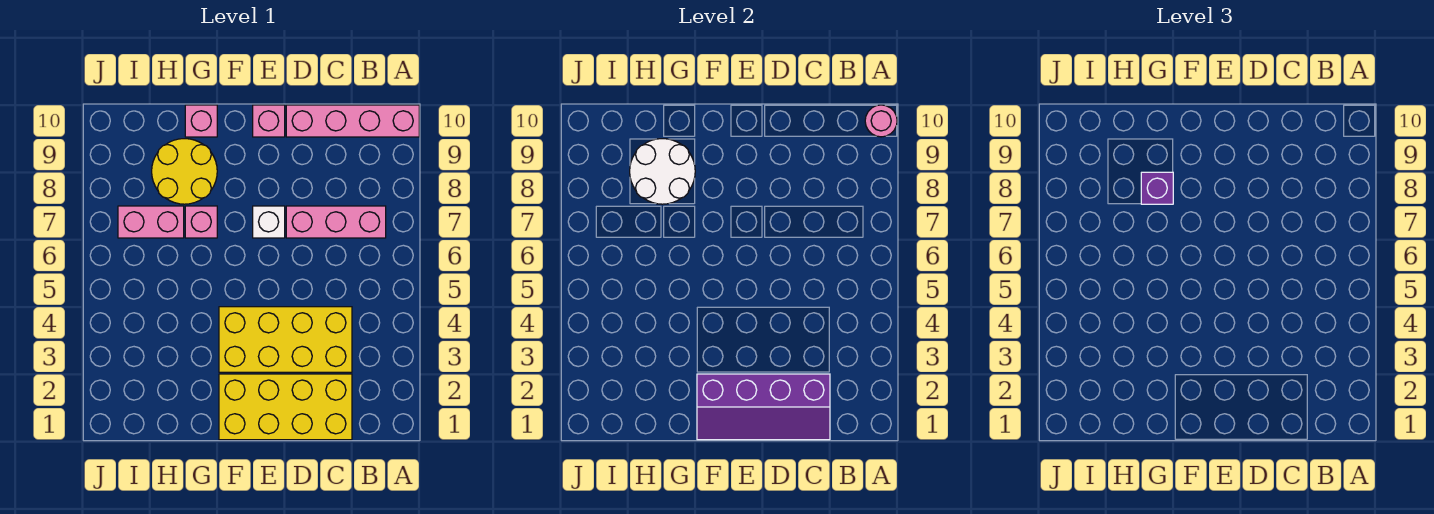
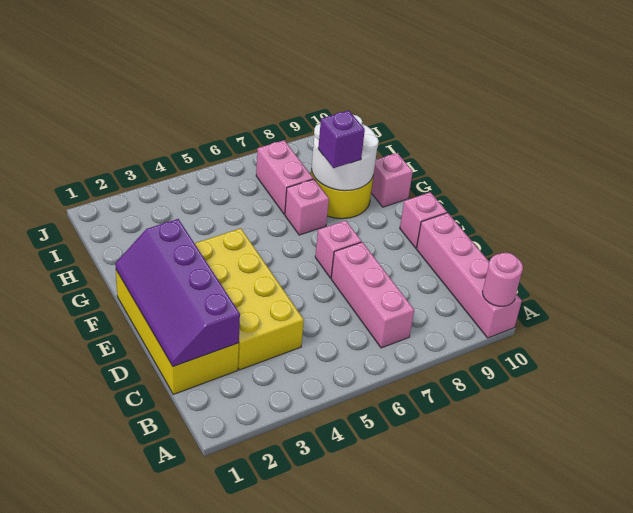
white brick E7 level 1 -> pink brick E7 level 1

